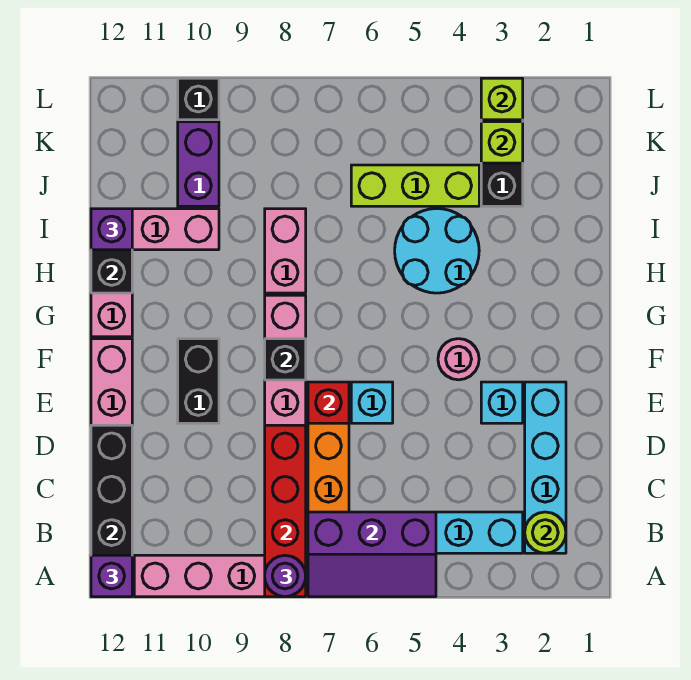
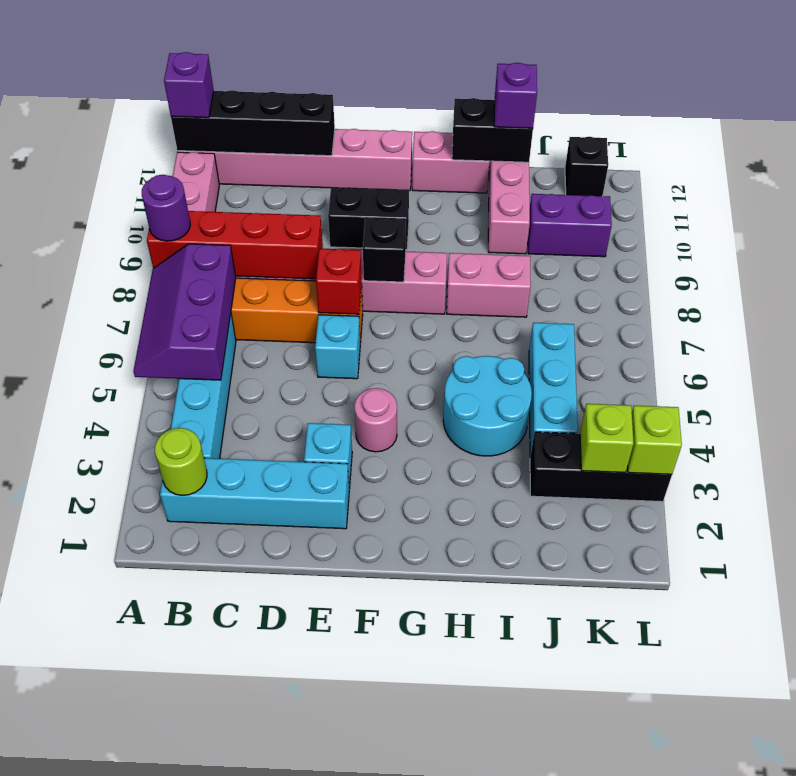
lime brick J4:J6 level 1 -> cyan brick J4:J6 level 1
black brick L10 level 1 -> black brick K12 level 1

